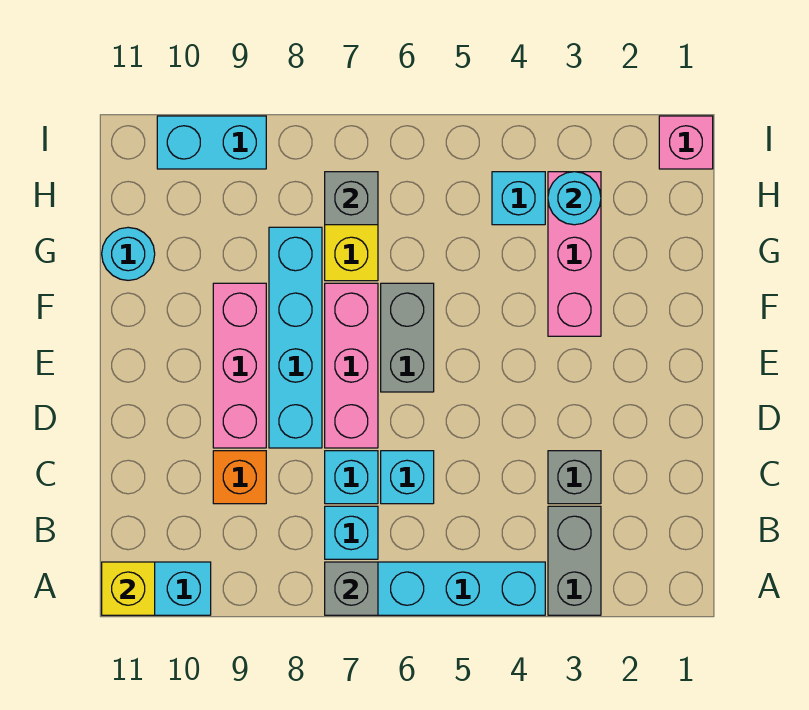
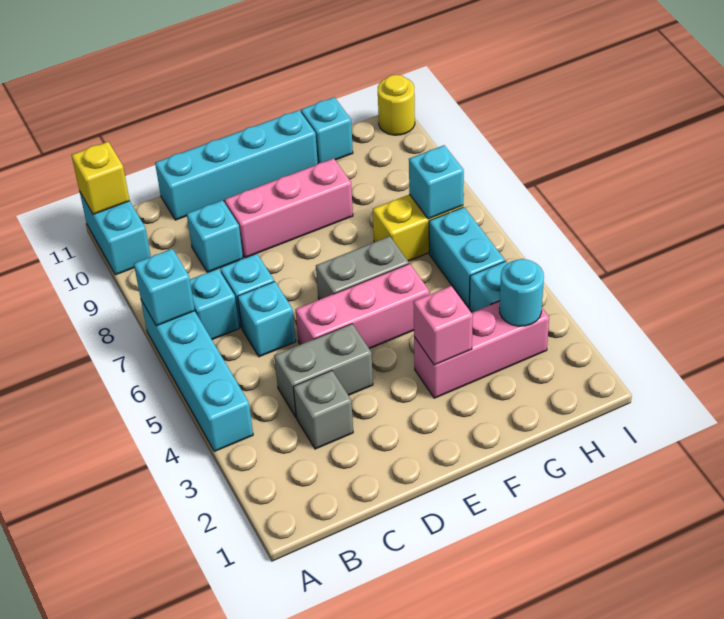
grey brick A3:B3 level 1 -> grey brick C4:D4 level 1
grey brick A7 level 2 -> cyan brick A7 level 2
orange brick C9 level 1 -> cyan brick C9 level 1
pink brick D7:F7 level 1 -> pink brick D5:F5 level 1
cyan brick D8:G8 level 1 -> cyan brick C11:F11 level 1
cyan round brick G11 level 1 -> cyan brick G11 level 1
grey brick H7 level 2 -> cyan brick H7 level 2
pink brick I1 level 1 -> pink brick F3 level 2
cyan brick I9:I10 level 1 -> cyan brick H5:H6 level 1
none -> yellow round brick I11 level 1

